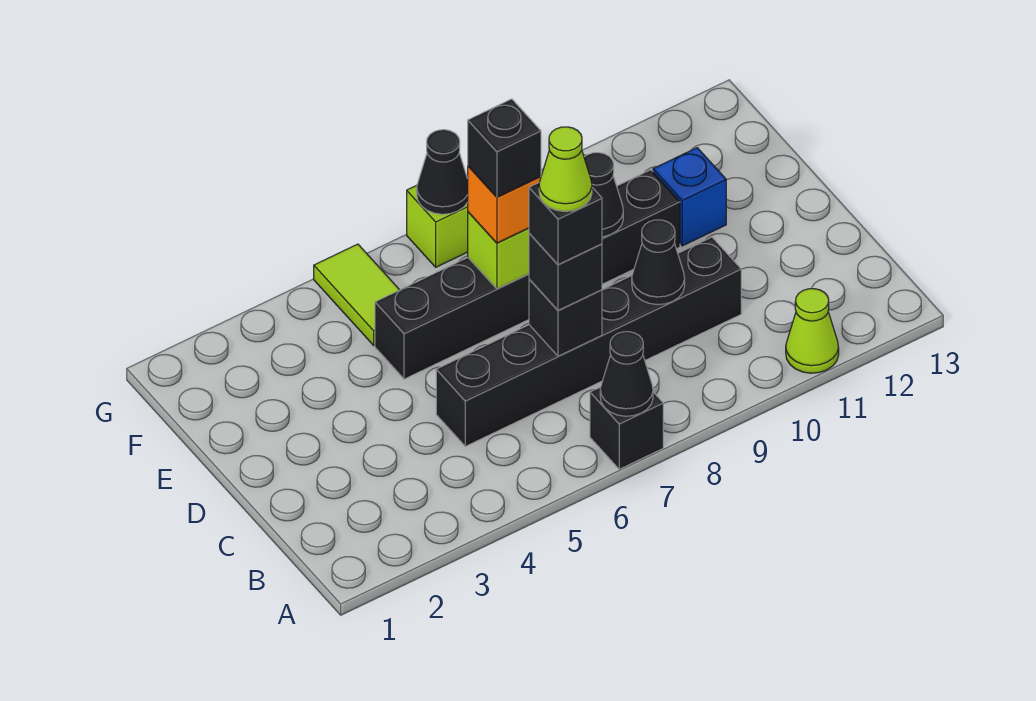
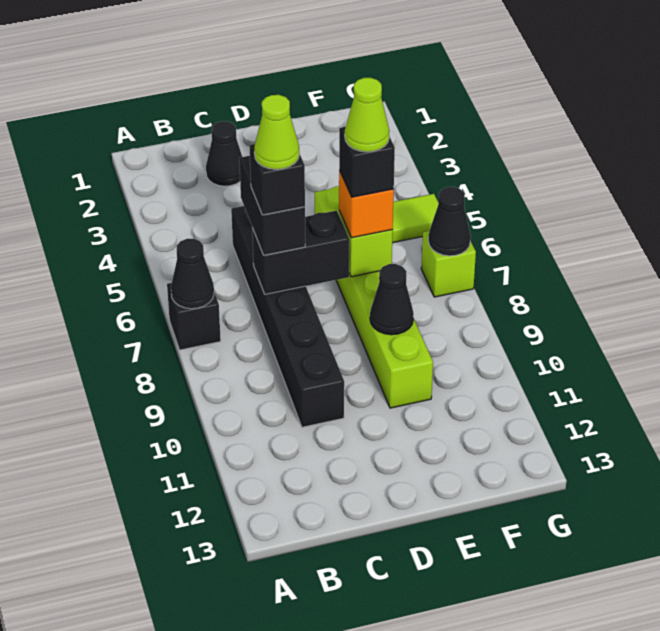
lime cone A11 level 1 -> lime cone E7 level 5
black brick C7 level 2 -> black brick C7:D7 level 2
black brick C7 level 3 -> black brick C6:C7 level 3
black cone C9 level 2 -> black cone C2 level 1
black brick E5:E10 level 1 -> lime brick E5:E10 level 1
blue brick E11 level 1 -> none

